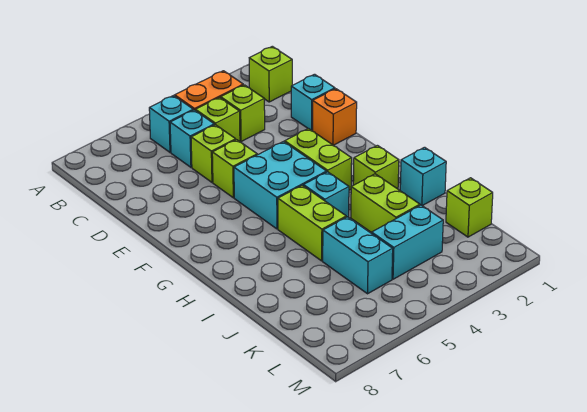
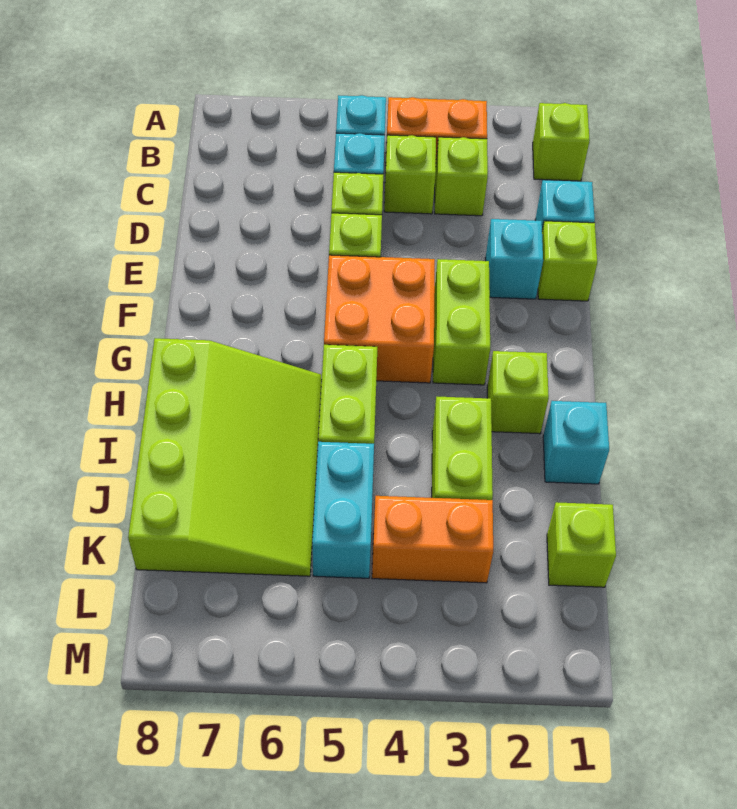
orange brick E1 level 1 -> lime brick E1 level 1
cyan brick F4:G5 level 1 -> orange brick F4:G5 level 1
cyan brick H4 level 1 -> cyan brick E2 level 1
none -> lime slope H6:K8 level 1 top 8
cyan brick K3:K4 level 1 -> orange brick K3:K4 level 1

